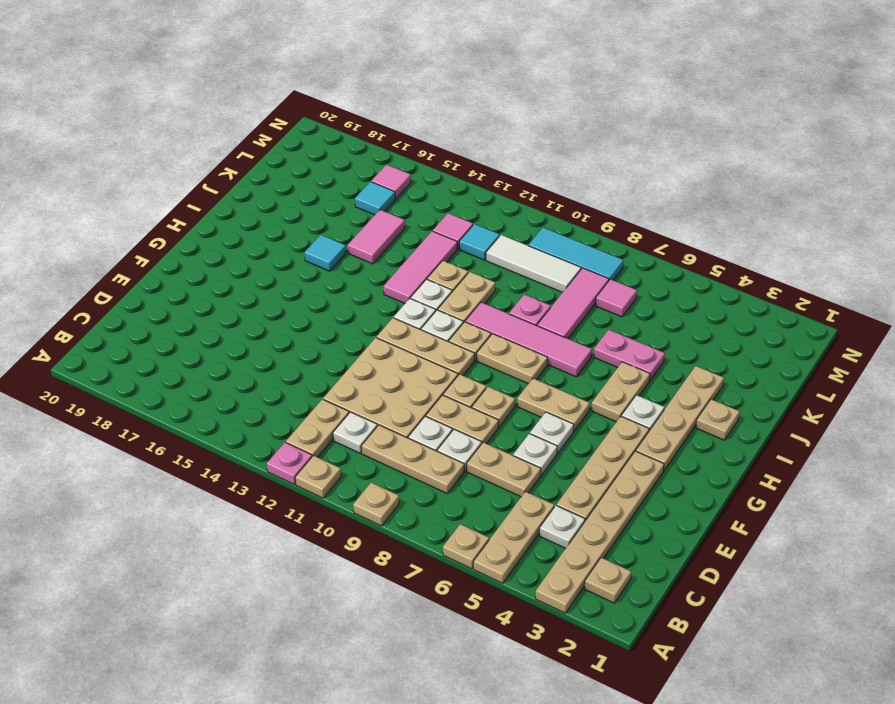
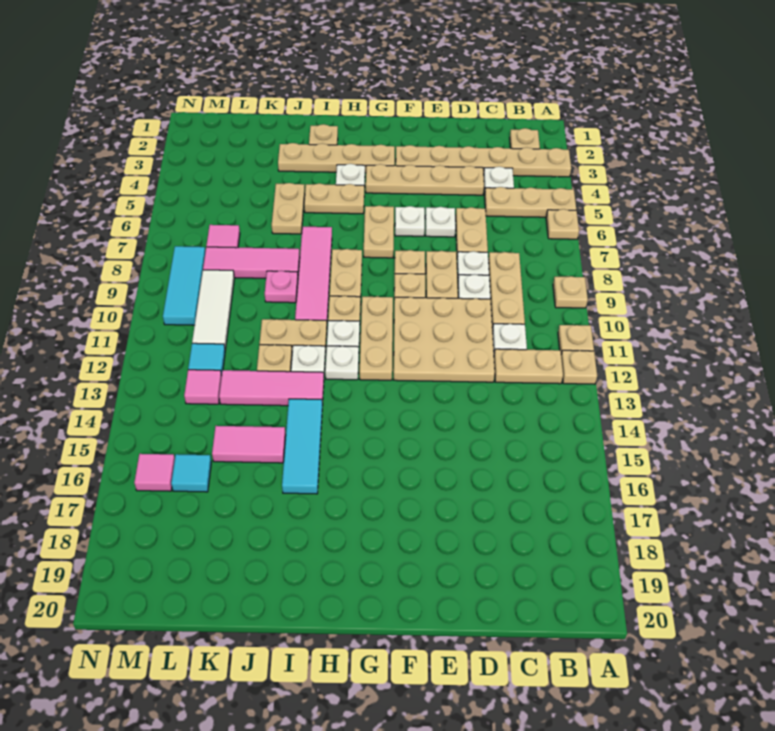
pink plate A12 level 1 -> tan plate A12 level 1
cyan tile I16 level 1 -> cyan tile I14:I16 level 1
pink plate J5:J6 level 1 -> tan plate J5:J6 level 1

